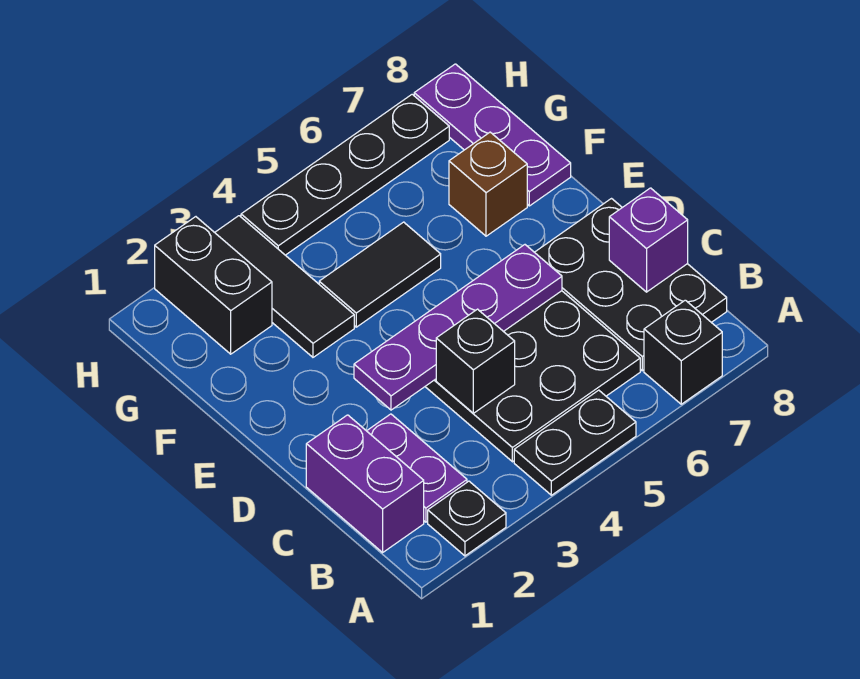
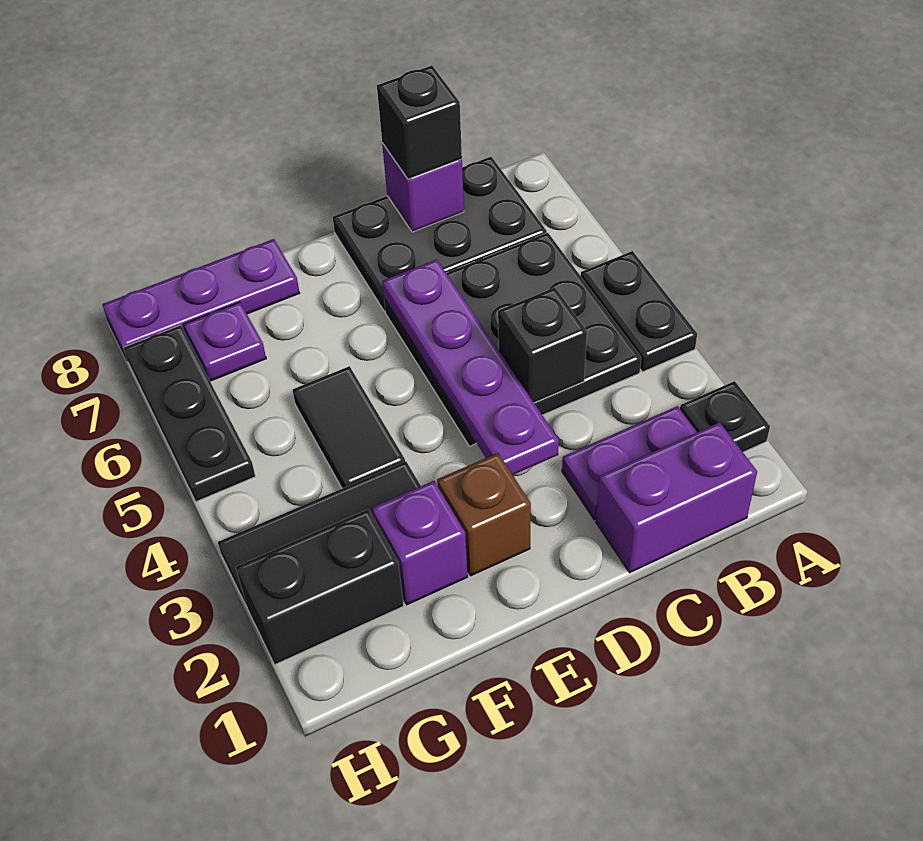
black brick A7 level 1 -> black brick C8 level 3
none -> purple brick F2 level 1
brown brick F7 level 1 -> brown brick E2 level 1
none -> purple plate G7 level 1
black plate H4:H7 level 1 -> black plate H5:H7 level 1

